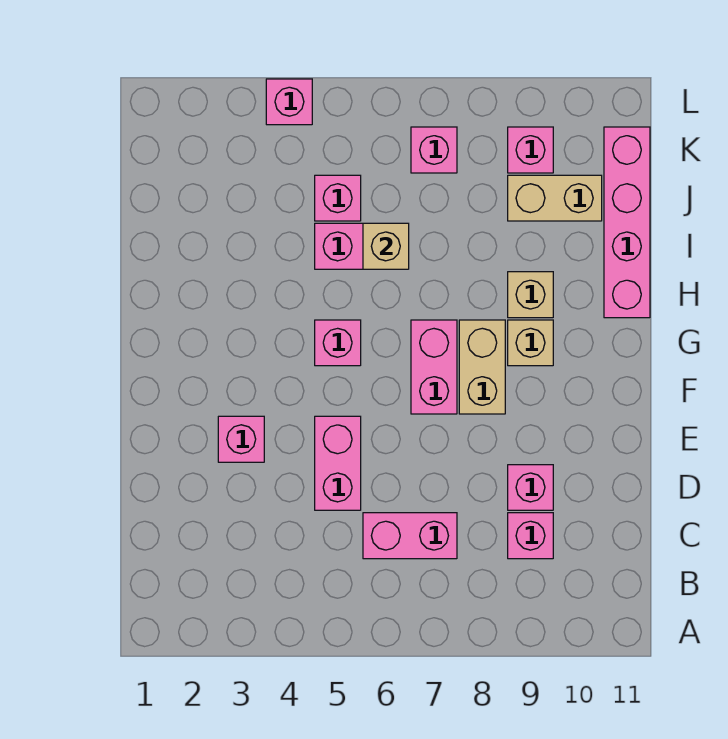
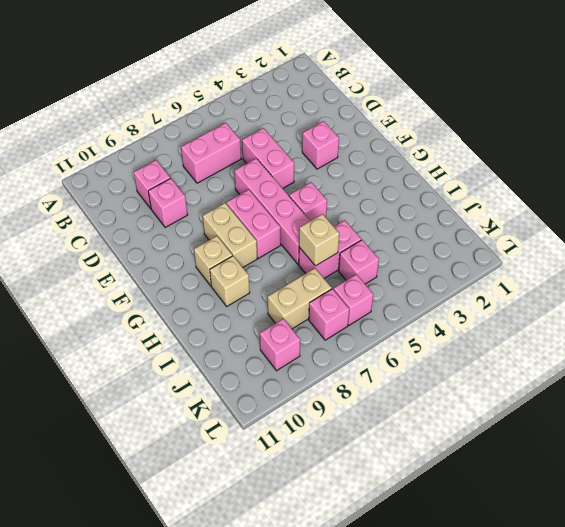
pink brick H11:K11 level 1 -> pink brick E6:H6 level 1
tan brick J9:J10 level 1 -> tan brick J7:J8 level 1
pink brick L4 level 1 -> pink brick K6 level 1

